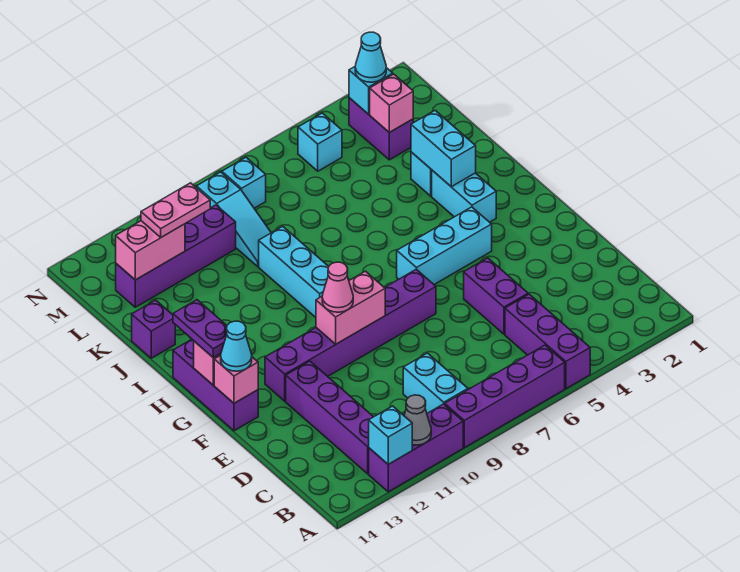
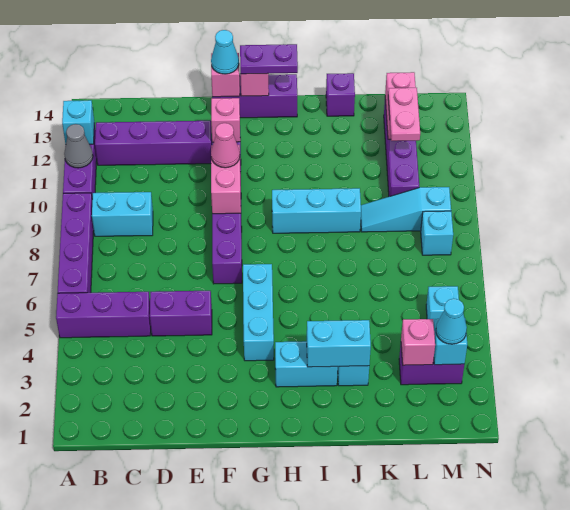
none -> pink brick F12 level 2

